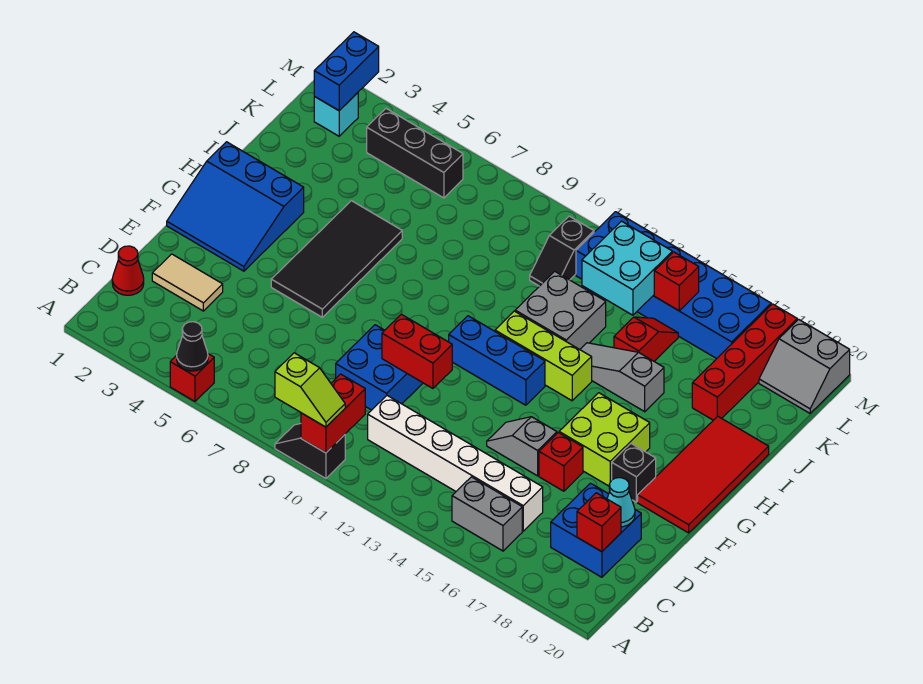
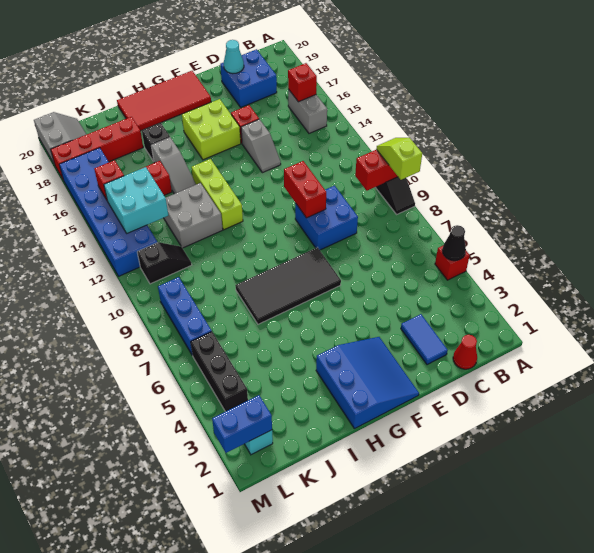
white brick C11:C16 level 1 -> none
red brick C19 level 2 -> red brick B16 level 2
tan tile D2:D3 level 1 -> blue tile D2:D3 level 1
black tile F5:I6 level 1 -> black tile F7:I8 level 1
black brick F18 level 1 -> black brick I17 level 1
blue brick G11:G13 level 1 -> blue brick L7:L9 level 1

